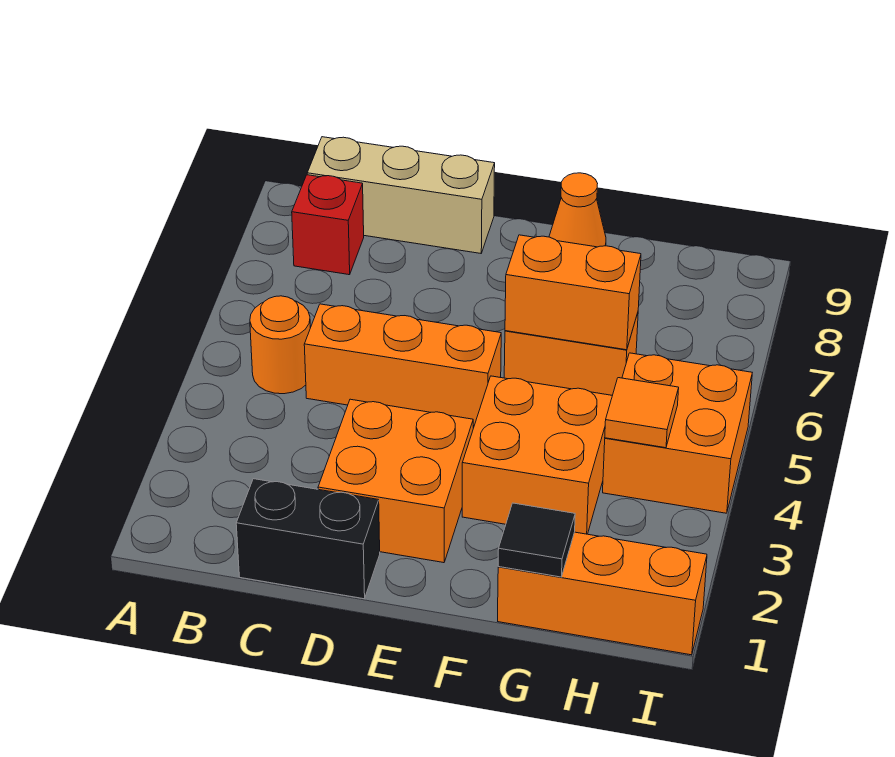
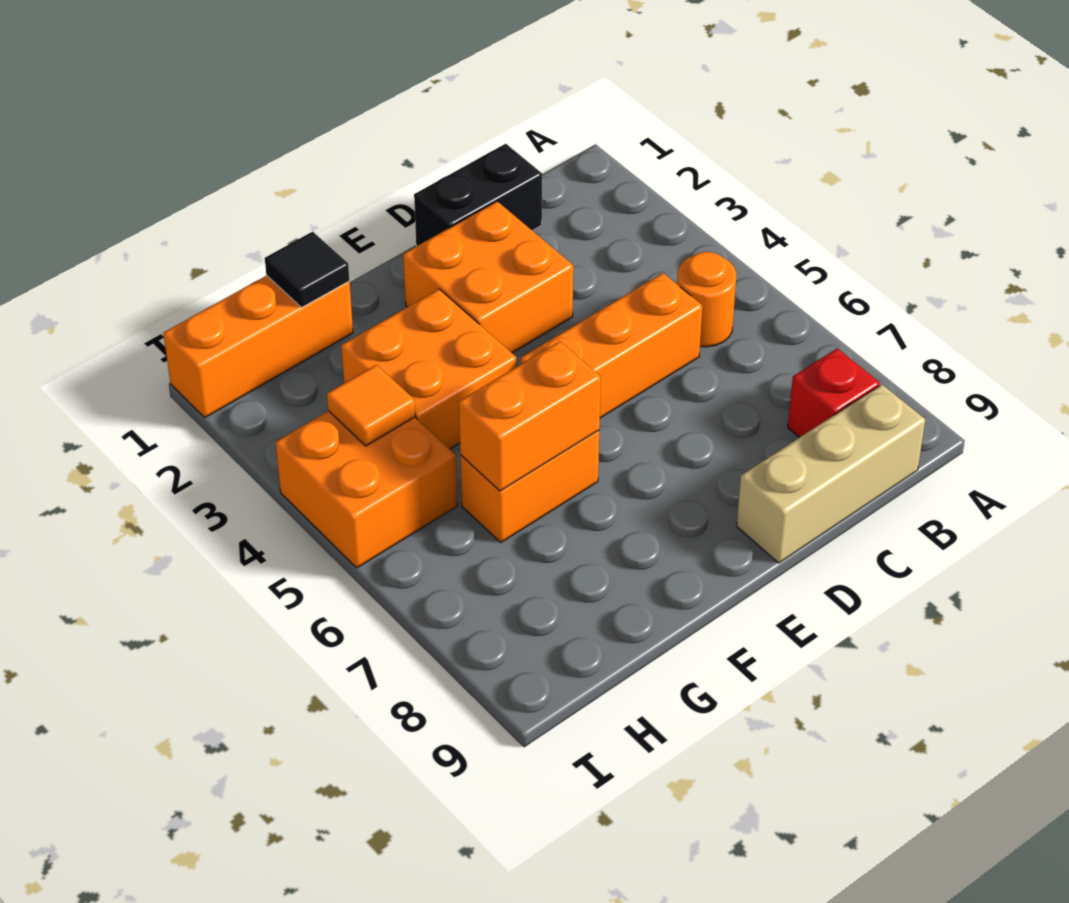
orange cone F9 level 1 -> none

